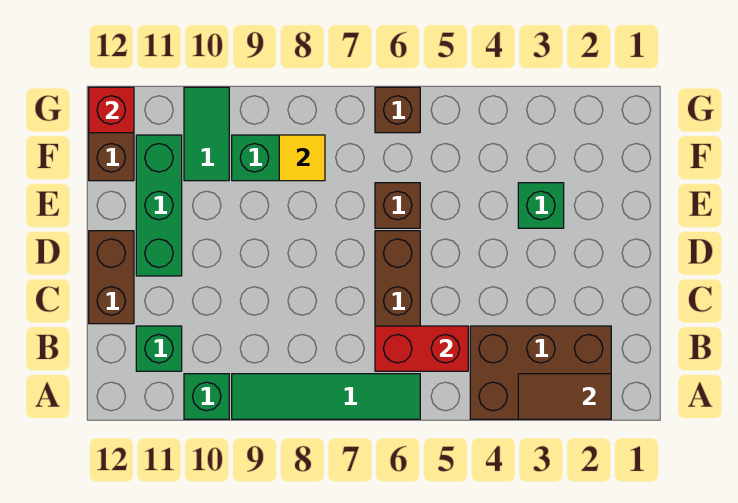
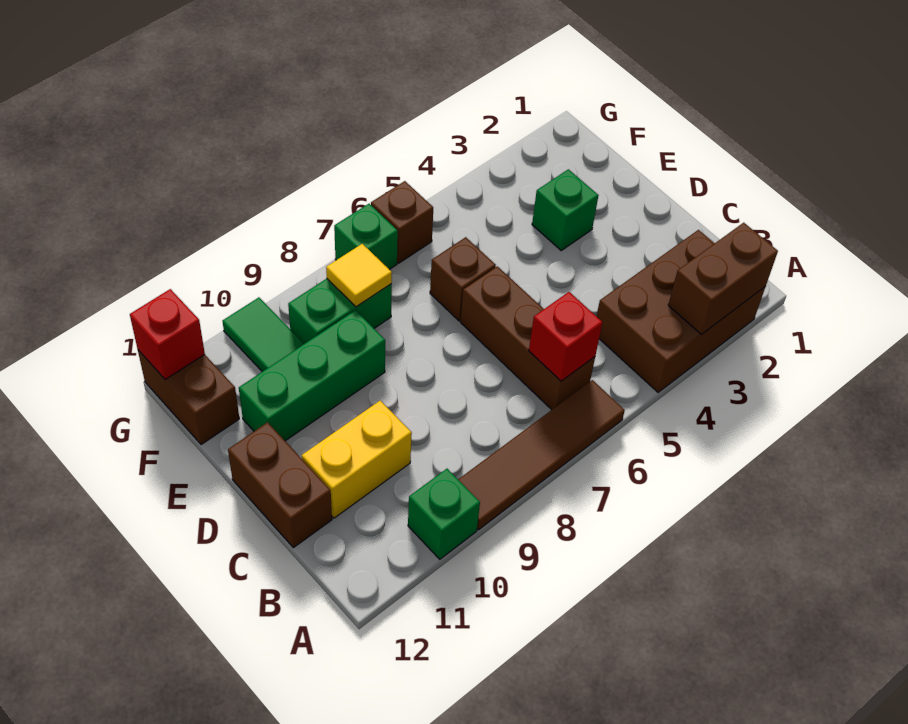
brown tile A2:A3 level 2 -> brown brick A2:A3 level 2
green tile A6:A9 level 1 -> brown tile A6:A9 level 1
red brick B5:B6 level 2 -> red brick B6 level 2
green brick B11 level 1 -> green brick G7 level 1
none -> yellow brick C10:C11 level 1
green brick D11:F11 level 1 -> green brick E9:E11 level 1

